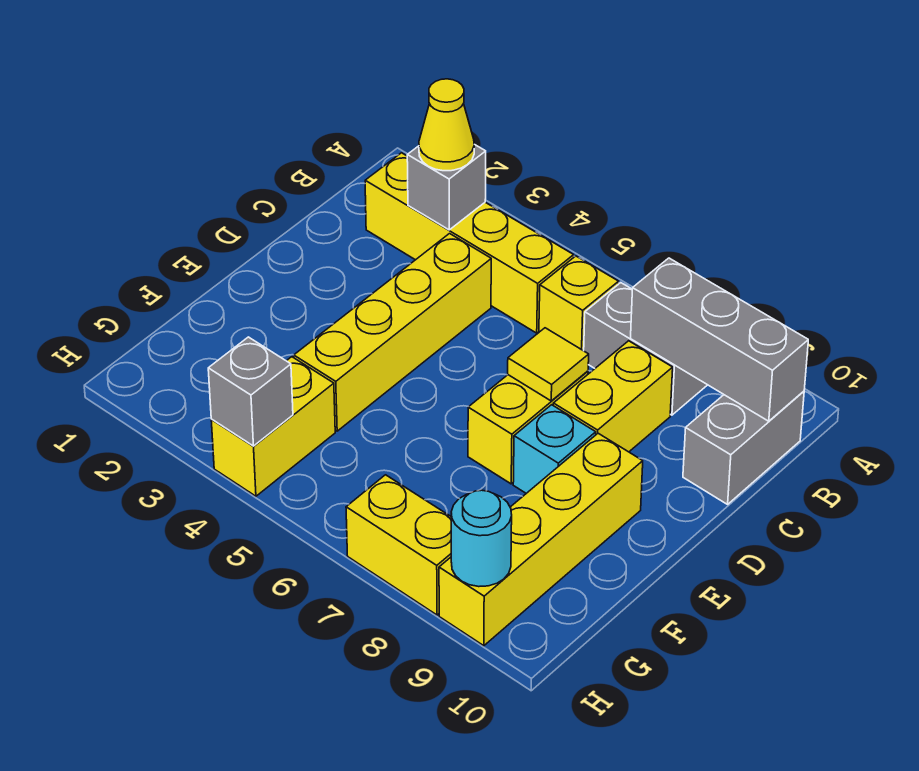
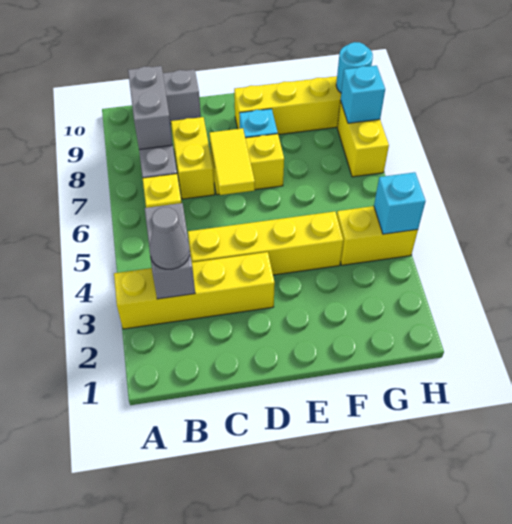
yellow brick B2:B5 level 1 -> yellow brick A3:D3 level 1
grey brick B3 level 2 -> grey brick B3:B4 level 2
yellow cone B3 level 3 -> grey cone B3 level 3
grey brick B8:B10 level 2 -> grey brick B8:B9 level 2
yellow brick C8:D8 level 1 -> yellow brick C7:C8 level 1
yellow tile D7 level 2 -> yellow tile D6:D7 level 2
grey brick H4 level 2 -> cyan brick H4 level 2
none -> cyan brick H8 level 2

